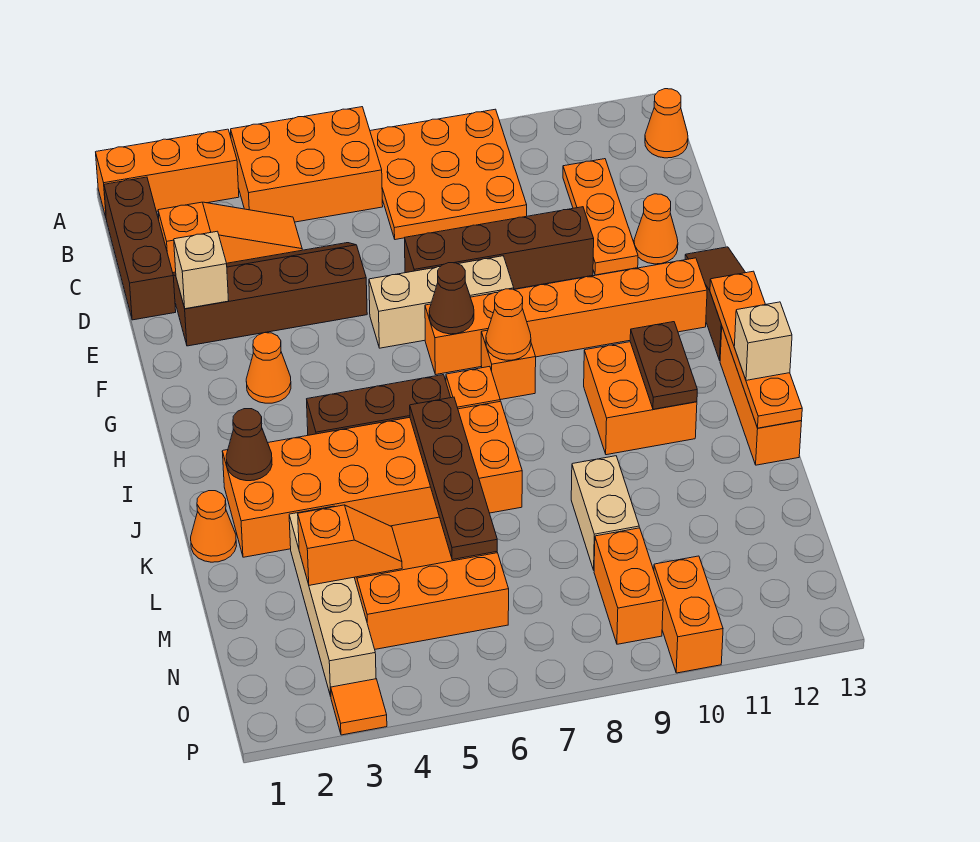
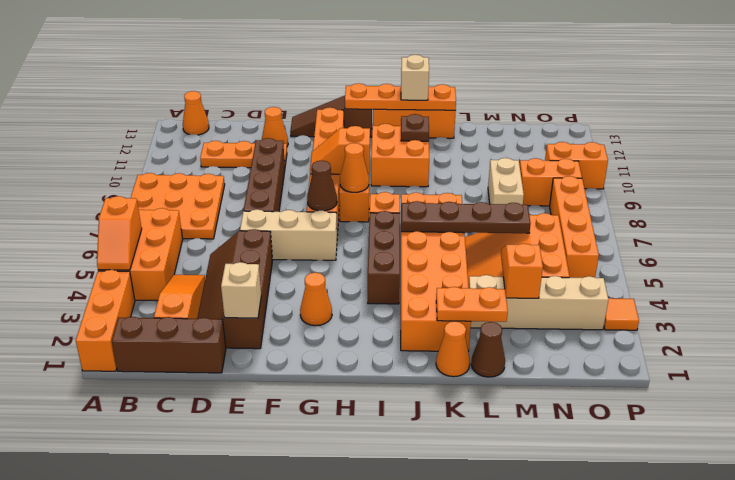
none -> orange slope A4:A5 level 2 top 5
tan brick F6:F8 level 1 -> tan brick E6:G6 level 1
none -> orange slope G9:H9 level 2 top H
brown plate I11:J11 level 2 -> brown plate J11 level 2
brown cone J2 level 2 -> brown cone L1 level 1
none -> orange plate K2:L2 level 2
tan brick L9:M9 level 1 -> tan brick M8:M9 level 1
none -> orange brick O5:O8 level 1

